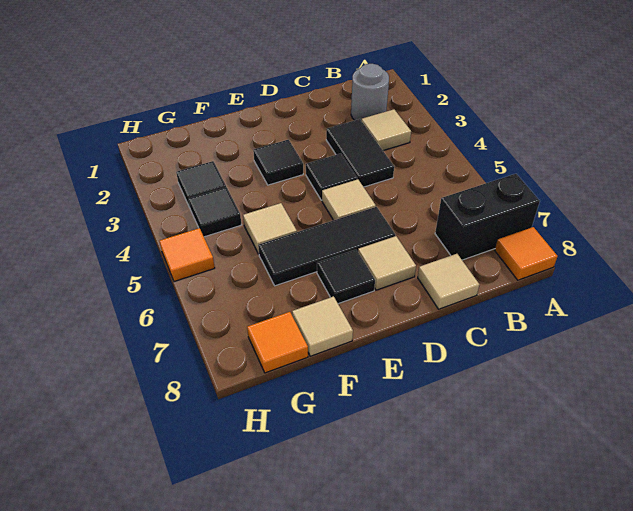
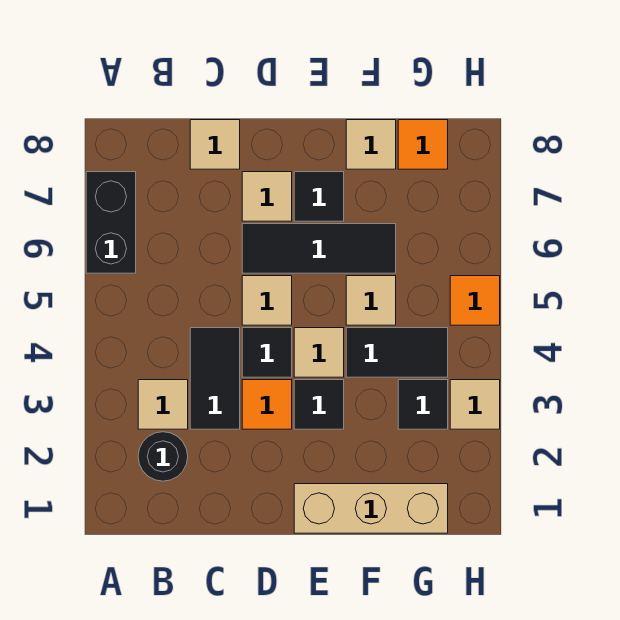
black brick A7:B7 level 1 -> black brick A6:A7 level 1
orange tile A8 level 1 -> orange tile D3 level 1
grey round brick B2 level 1 -> black round brick B2 level 1
none -> tan brick E1:G1 level 1
none -> tan tile E4 level 1
black tile G4 level 1 -> black tile F4:G4 level 1
none -> tan tile H3 level 1

